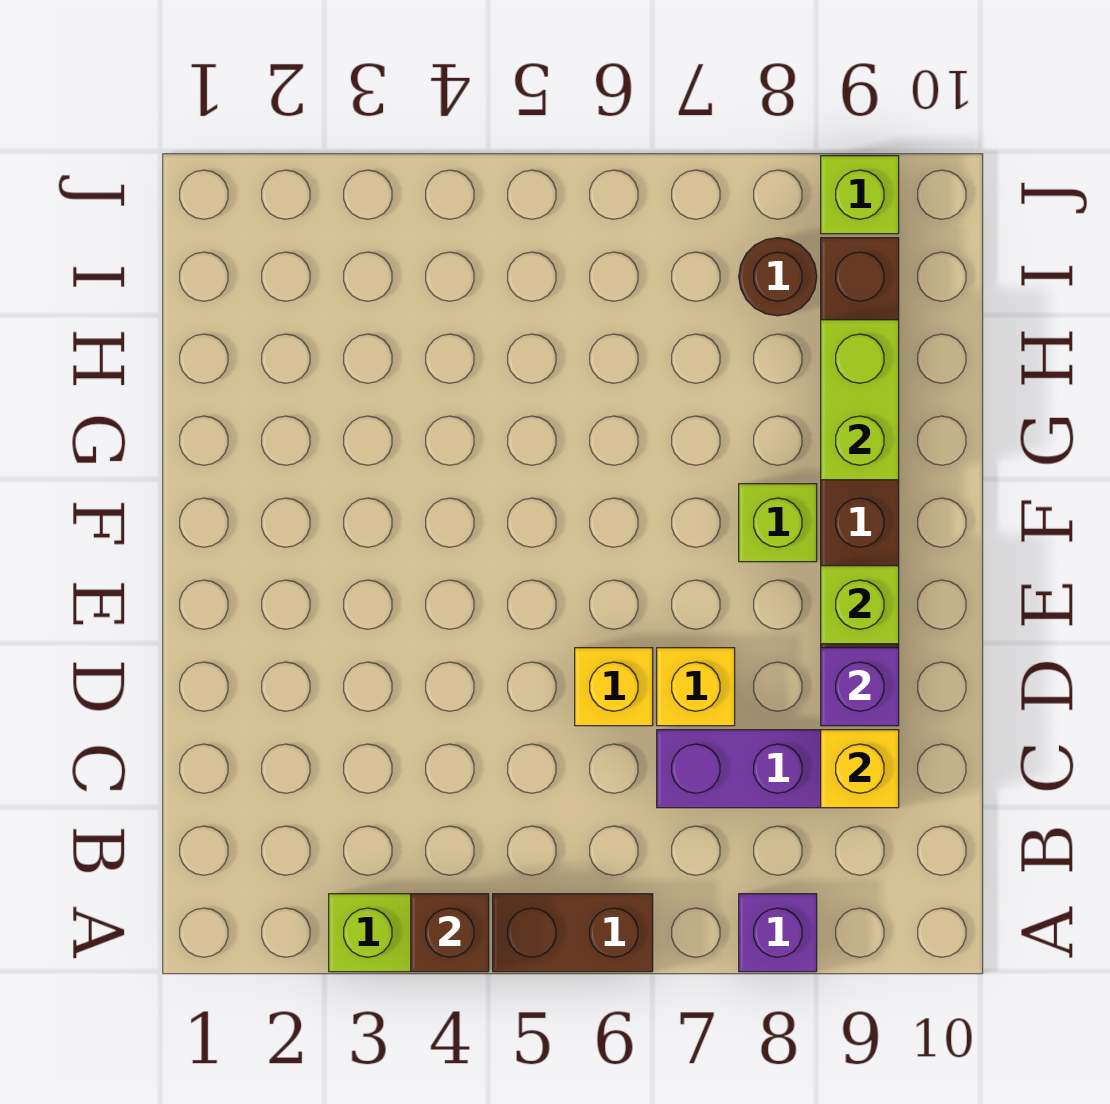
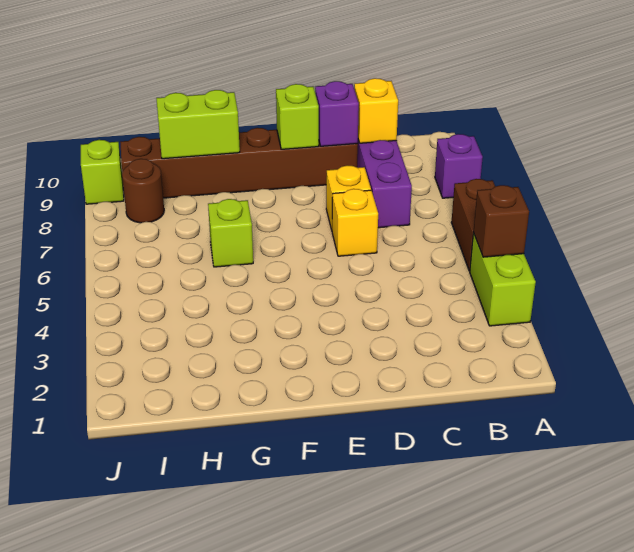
lime brick F8 level 1 -> lime brick G6 level 1

